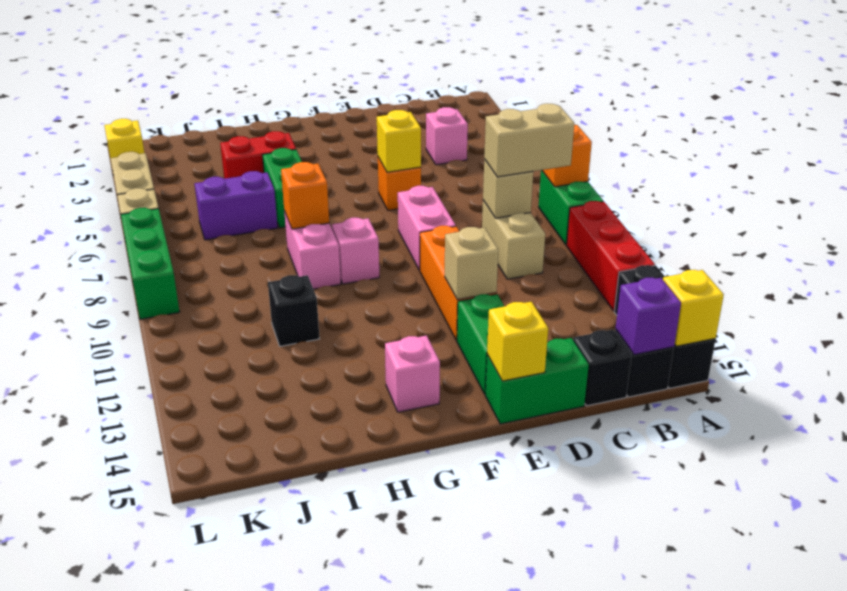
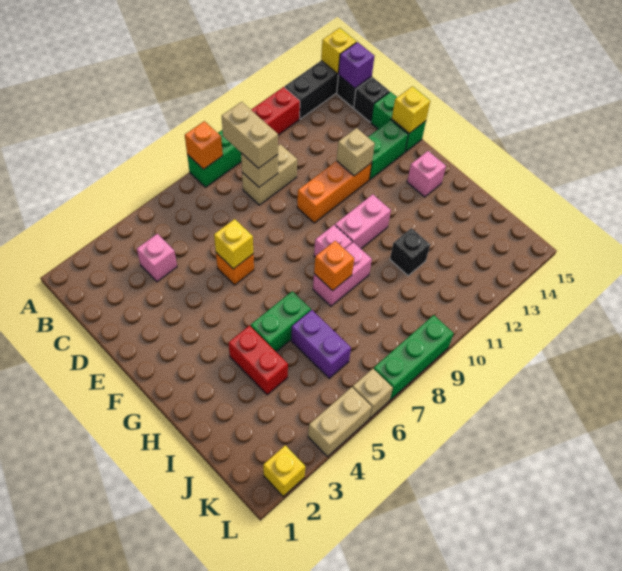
pink brick E8:E9 level 1 -> pink brick G10:G11 level 1

